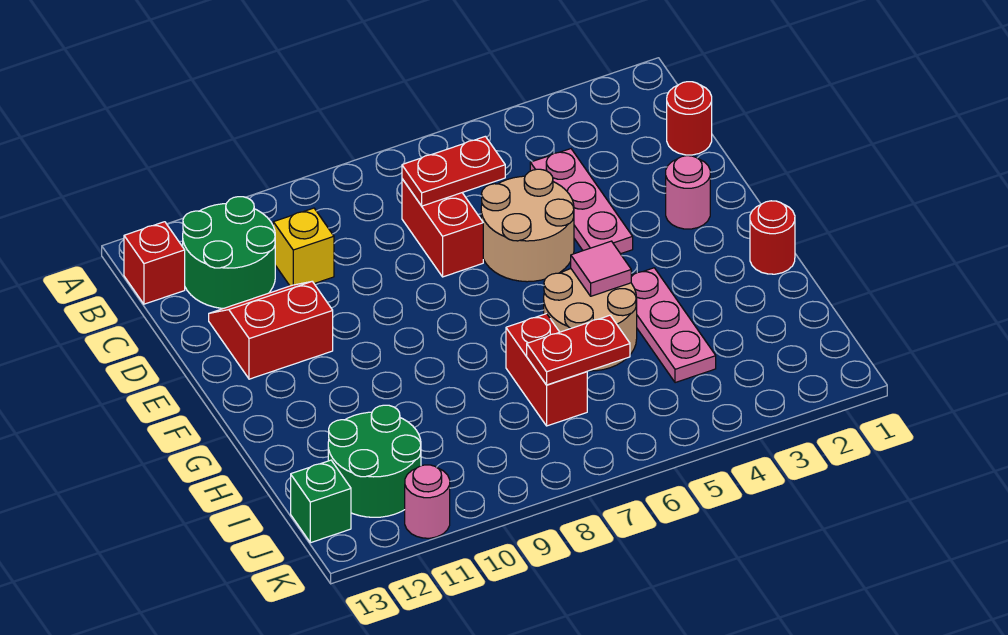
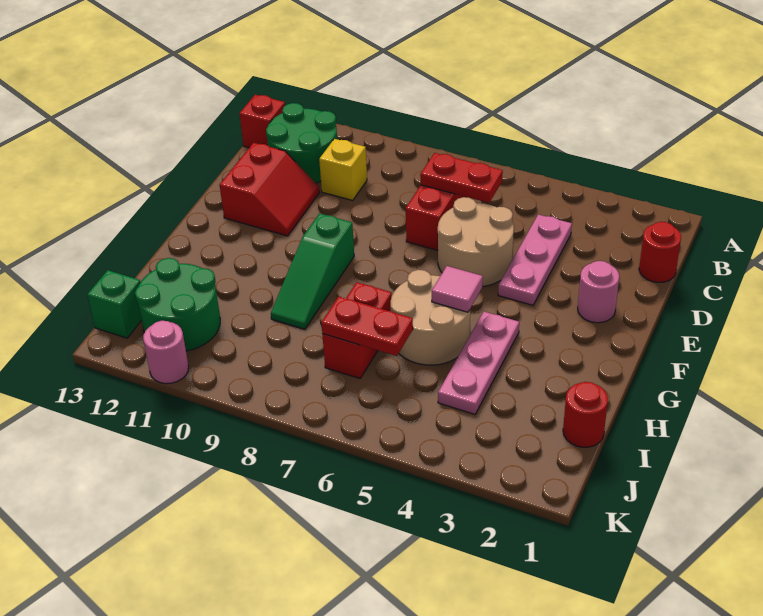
red slope D11:E12 level 1 top E -> red slope D11:E12 level 1 top 12
none -> green slope F9:H9 level 1 top F
red round brick G1 level 1 -> red round brick I1 level 1

